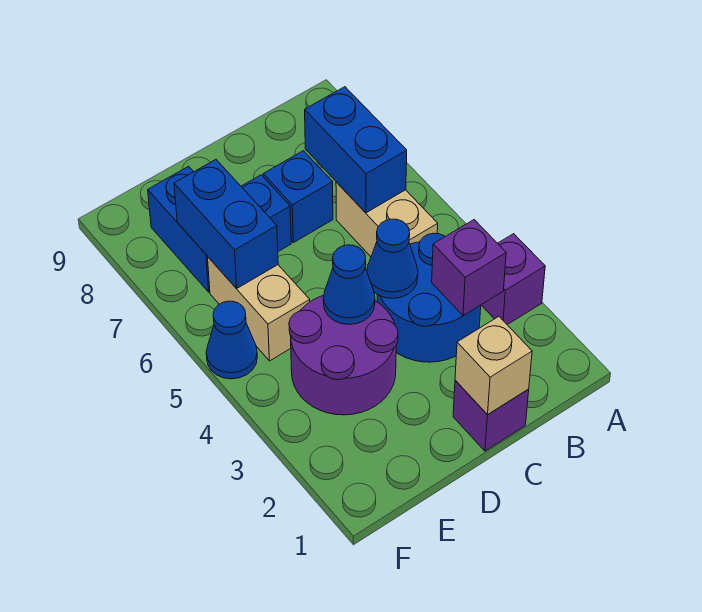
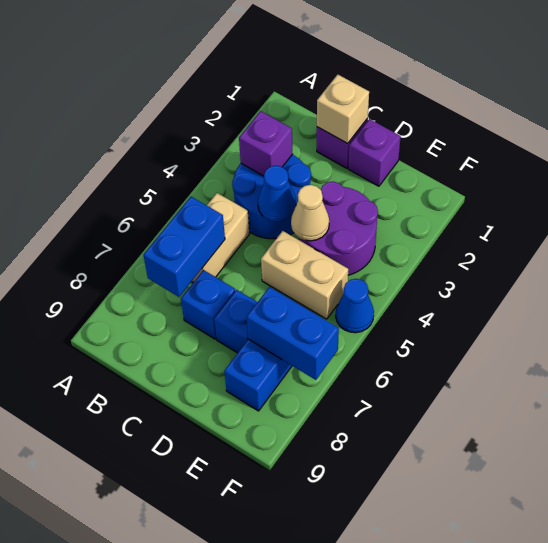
purple brick A3 level 1 -> purple brick D1 level 1
blue cone D4 level 2 -> tan cone D4 level 2
tan brick E5:E6 level 1 -> tan brick D5:E5 level 1
blue brick E6:E7 level 2 -> blue brick E7:F7 level 2

